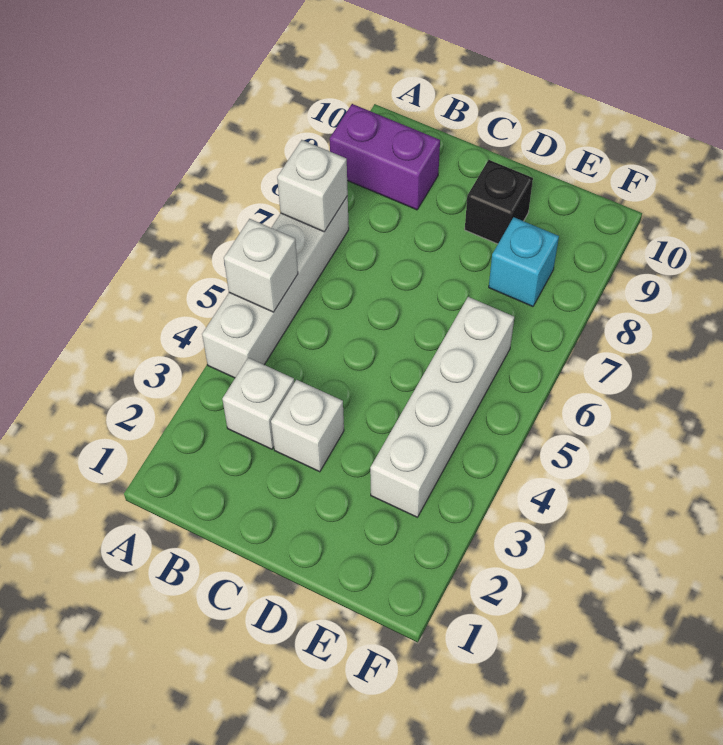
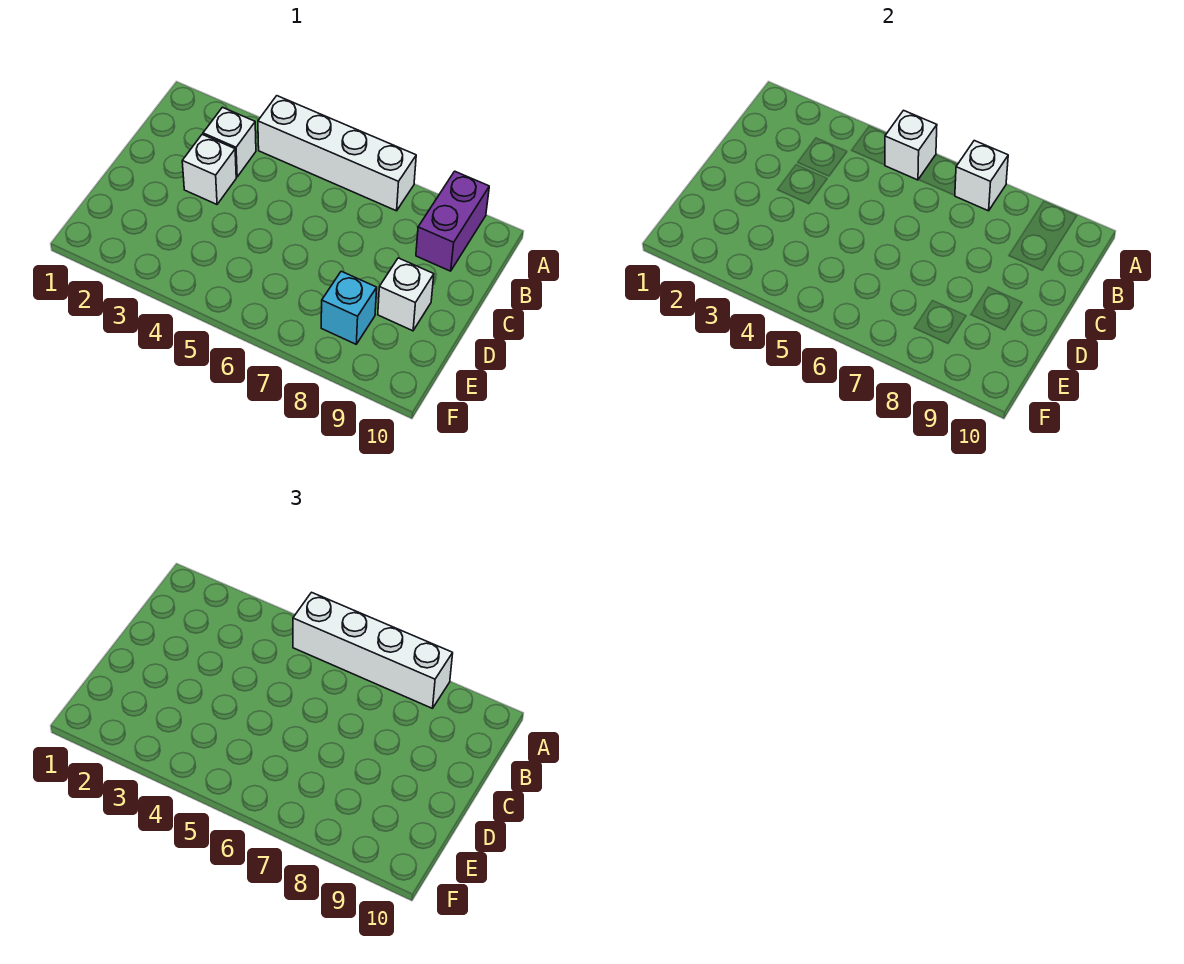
black brick D9 level 1 -> white brick D9 level 1
white brick E3:E6 level 1 -> white brick A5:A8 level 3

